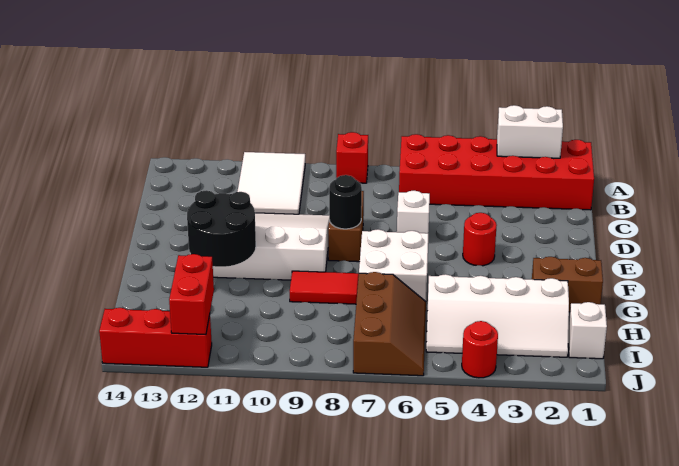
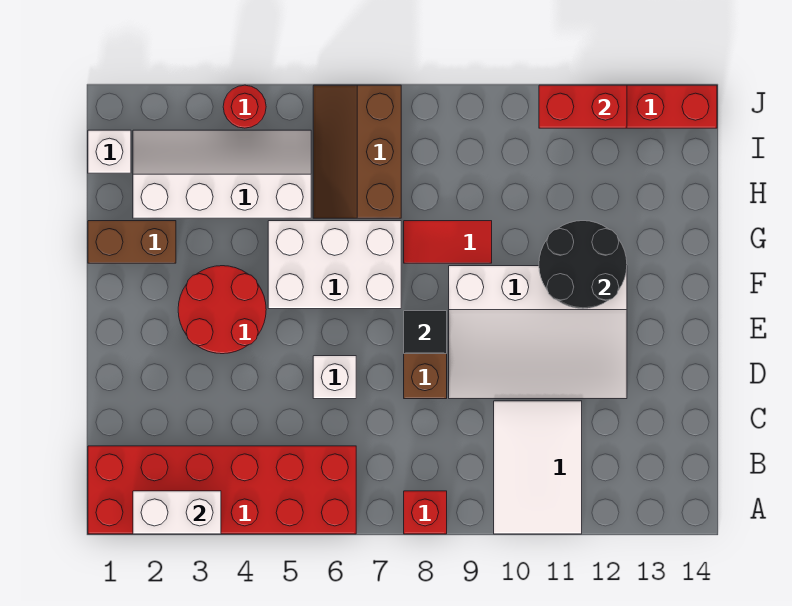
red round brick E4 level 1 -> red round brick E3:F4 level 1
black round brick E8 level 2 -> black tile E8 level 2
white brick F6:G7 level 1 -> white brick F5:G7 level 1
red brick I12:J12 level 2 -> red brick J11:J12 level 2

